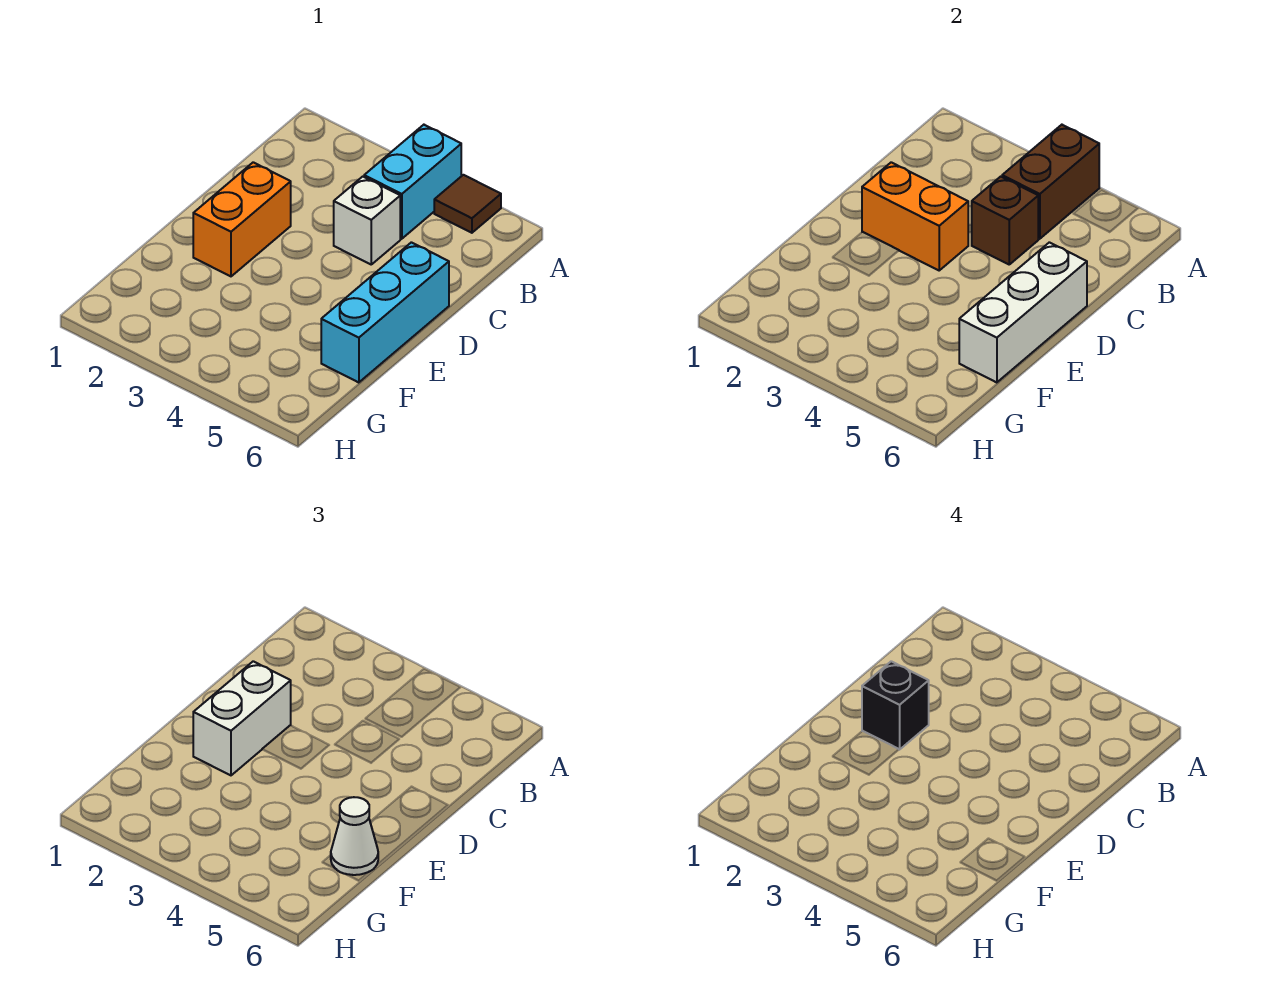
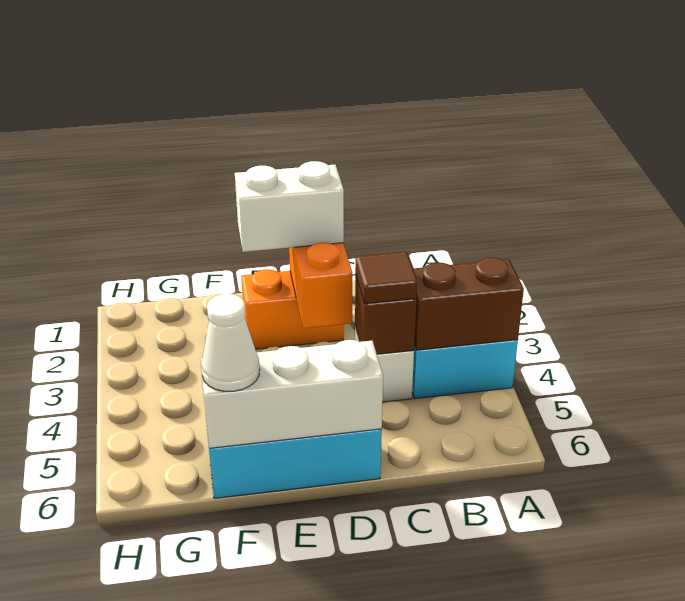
brown tile A5 level 1 -> brown tile C4 level 3
black brick D2 level 4 -> none

